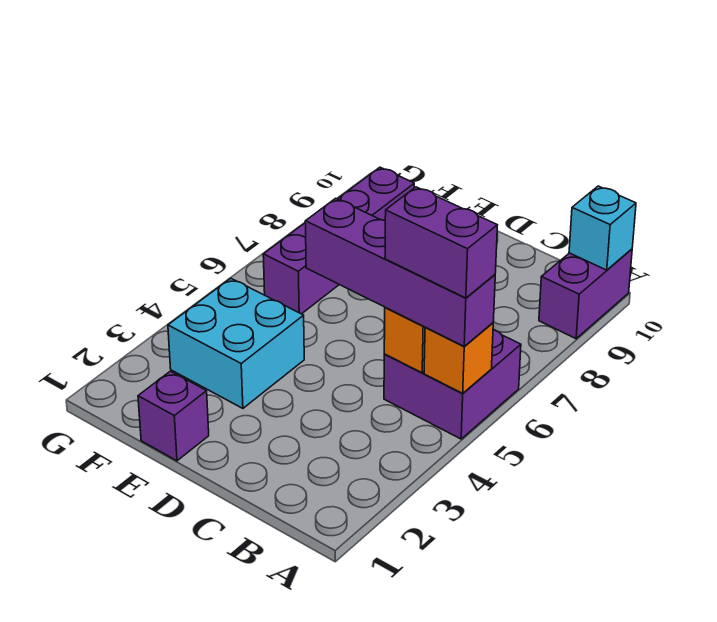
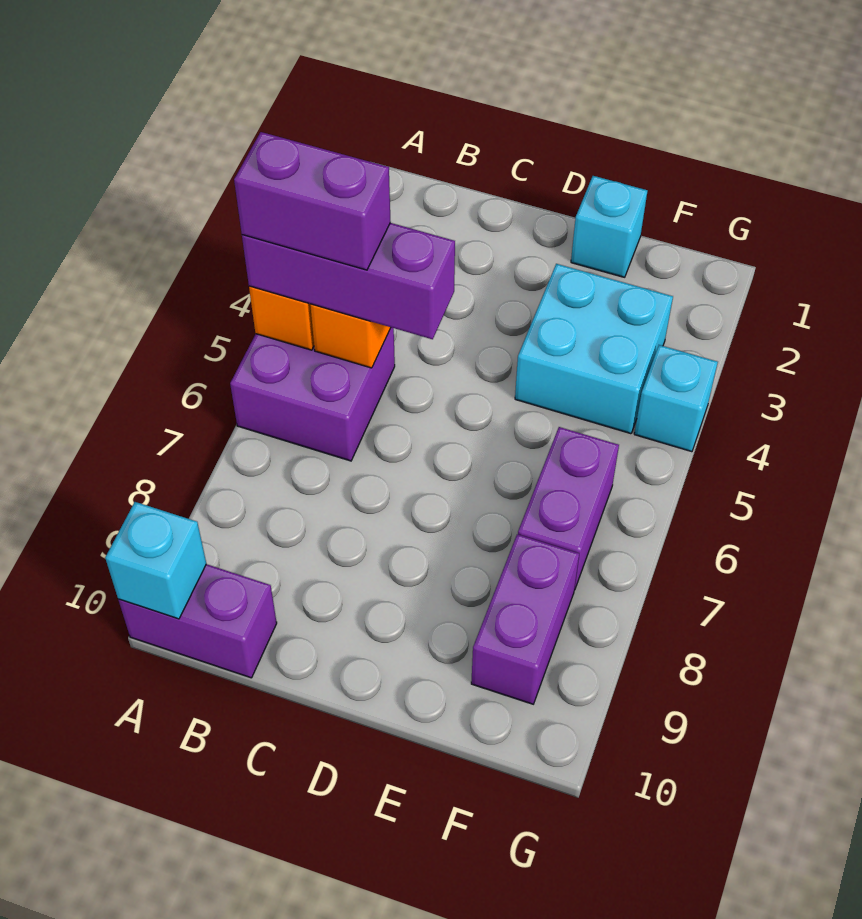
purple brick A5:D5 level 3 -> purple brick A5:C5 level 3
purple brick A9:A10 level 1 -> purple brick A10:B10 level 1
purple brick E1 level 1 -> cyan brick E1 level 1
none -> cyan brick G4 level 1

